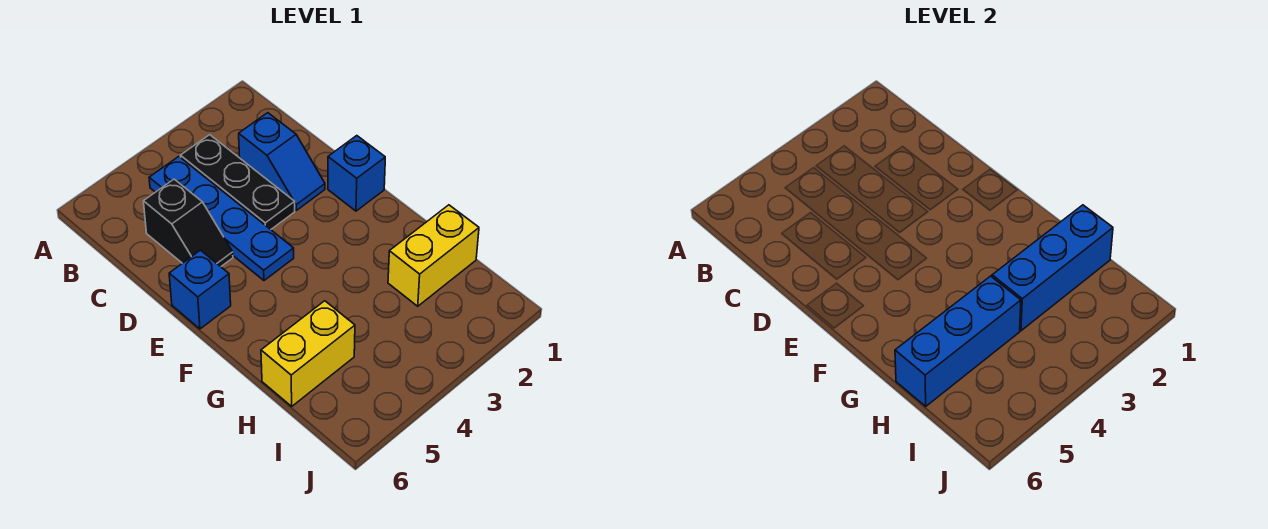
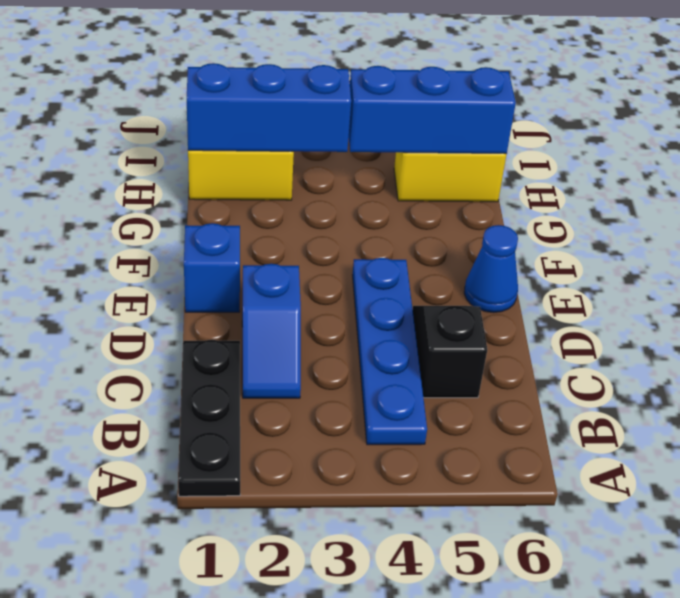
black plate B3:D3 level 1 -> black plate A1:C1 level 1
blue slope C2:D2 level 1 top C -> blue slope C2:D2 level 1 top D
blue brick E6 level 1 -> blue cone E6 level 1

